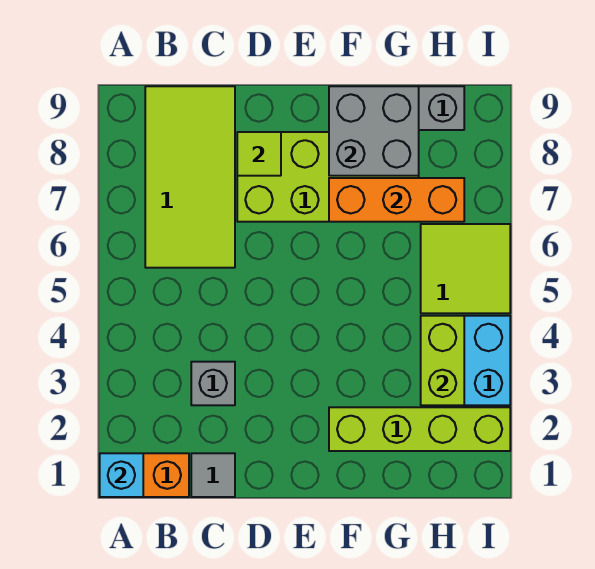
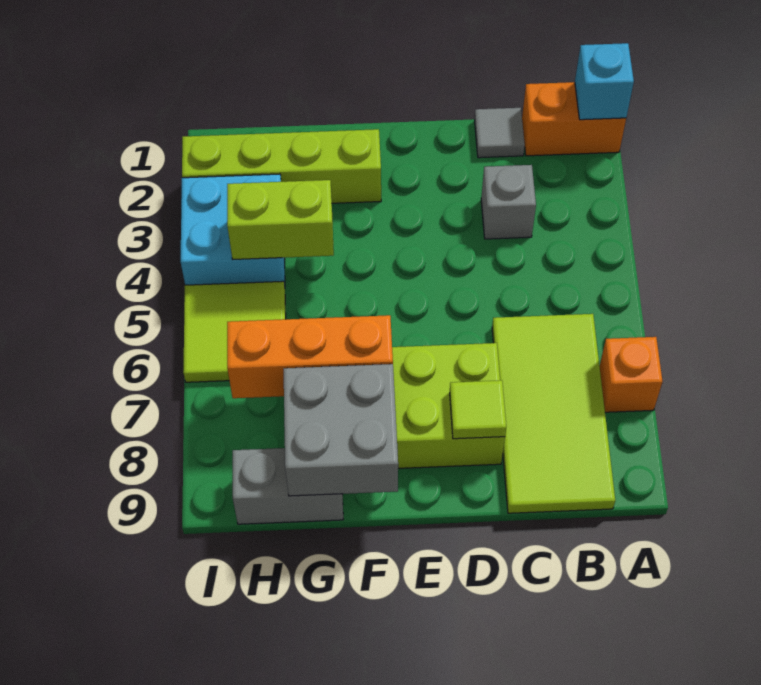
none -> orange brick A7 level 1
lime brick H3:H4 level 2 -> lime brick G4:H4 level 2

